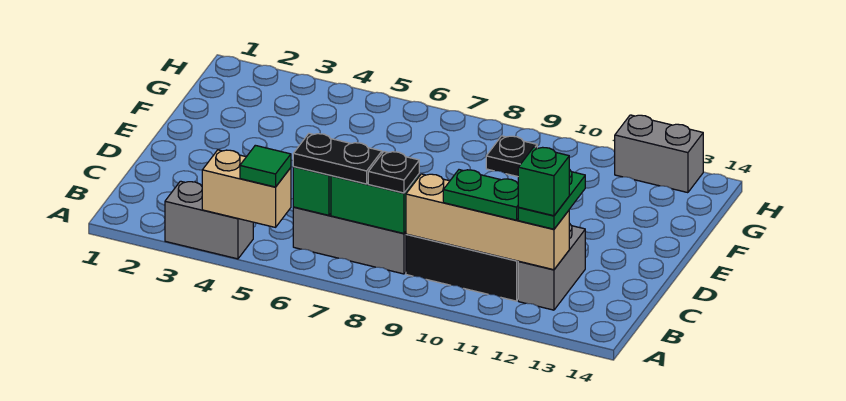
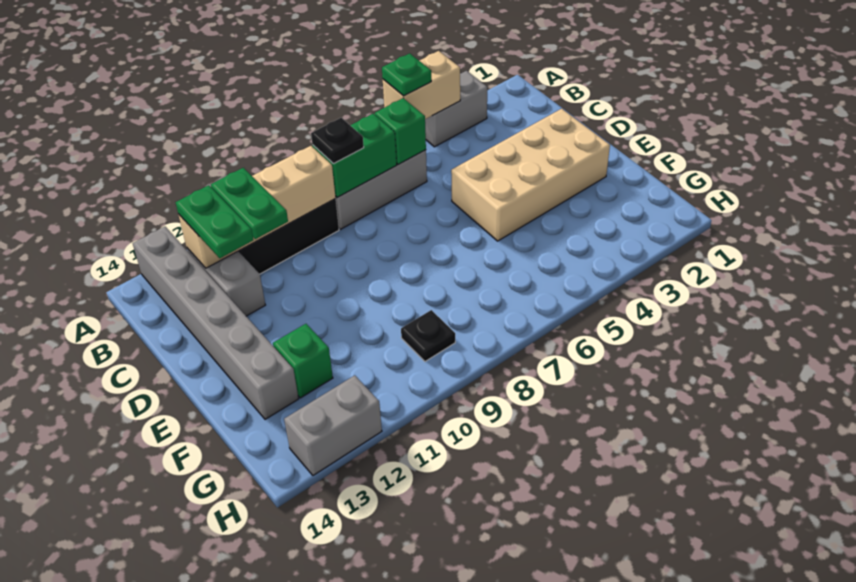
green tile A5 level 3 -> green plate A5 level 3
none -> grey brick A13:F13 level 1
black plate B6:B7 level 3 -> none
green plate B10:B11 level 3 -> green plate B11:C11 level 3
green brick B12 level 4 -> green brick F12 level 1
none -> tan brick D2:E5 level 1

